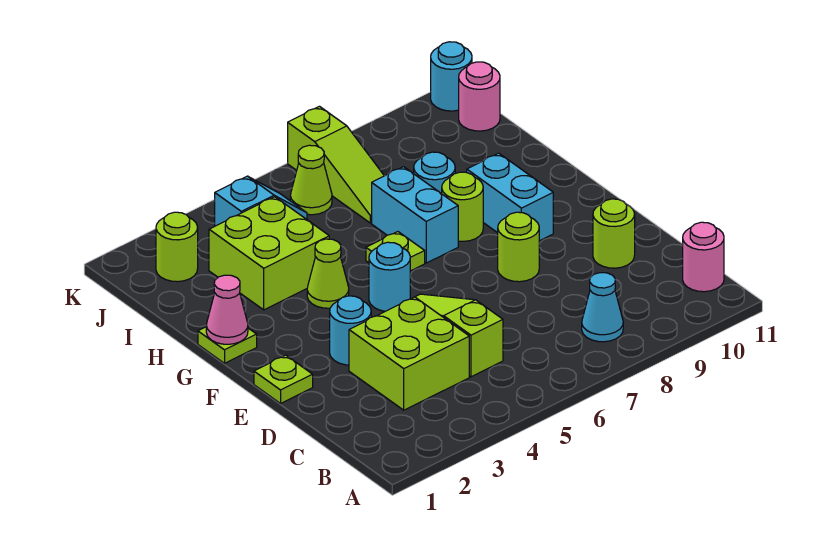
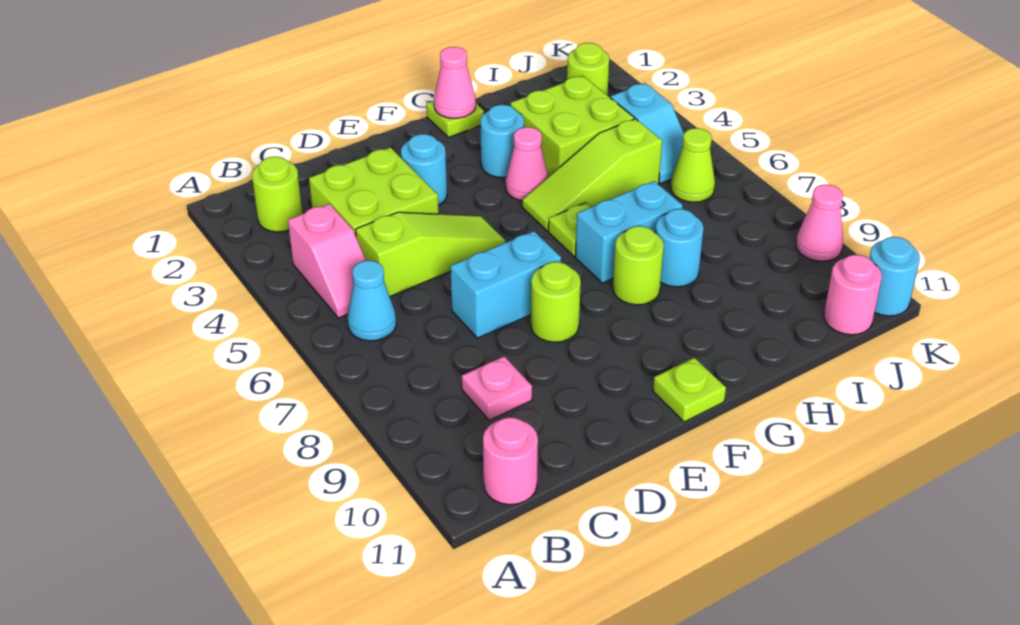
none -> pink slope B4:B5 level 1 top 4
cyan cone B8 level 1 -> cyan cone B6 level 1
none -> pink plate C9 level 1
lime round brick D10 level 1 -> lime round brick B2 level 1
lime plate E1 level 1 -> lime plate F11 level 1
cyan round brick F5 level 1 -> cyan round brick G3 level 1
cyan brick F9:G9 level 1 -> cyan brick D7:E7 level 1
lime cone G4 level 1 -> pink cone G4 level 1
lime slope I7:K7 level 1 top K -> lime slope G5:I5 level 1 top I
none -> pink cone K9 level 1

